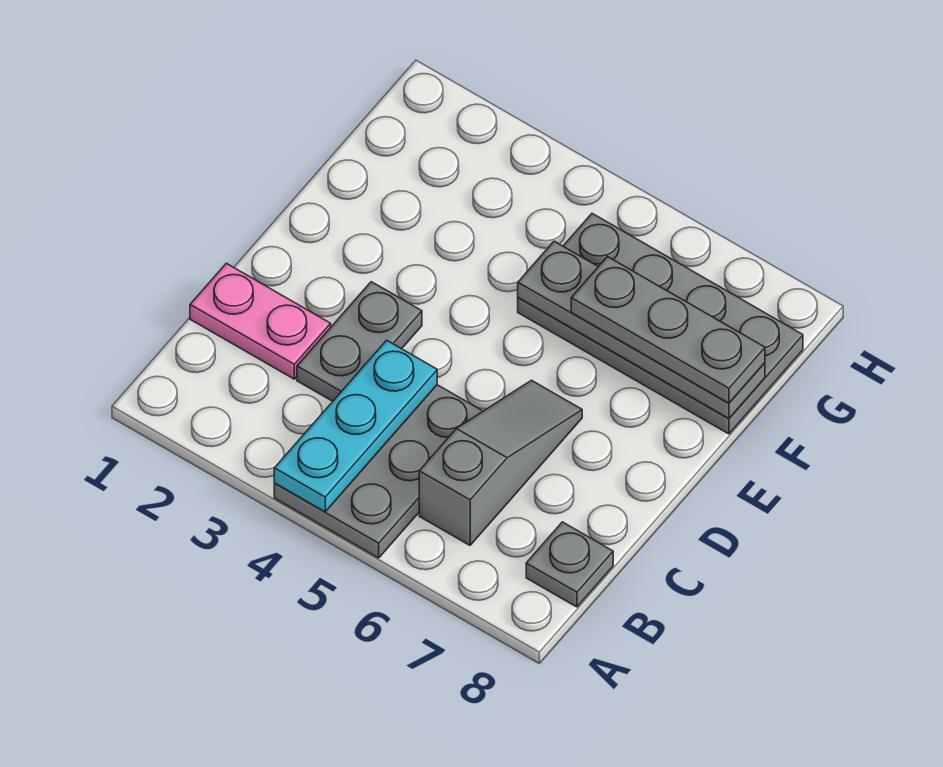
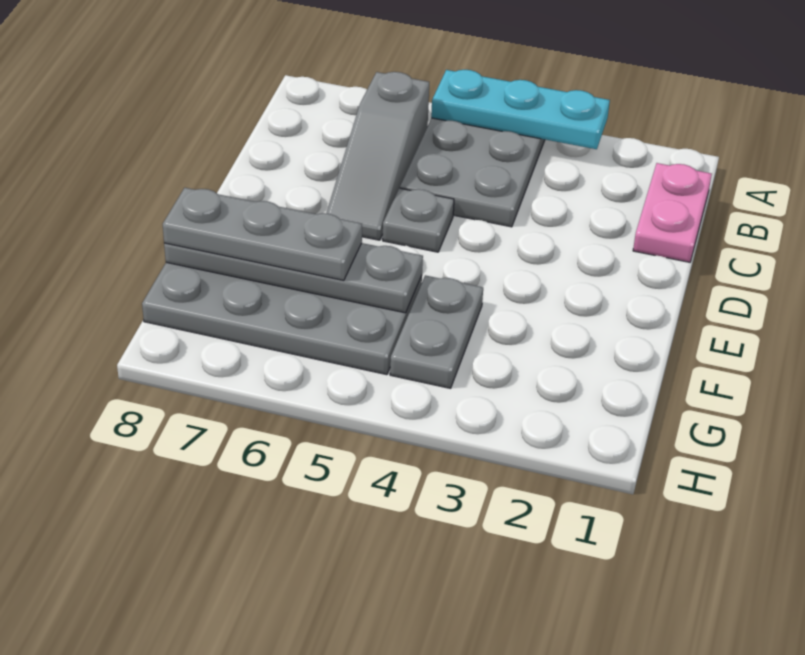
cyan plate A4:C4 level 2 -> cyan plate A3:A5 level 2
grey plate B8 level 1 -> grey plate D5 level 1
pink plate C1:C2 level 1 -> pink plate B1:C1 level 1
grey plate C3:D3 level 1 -> grey plate F4:G4 level 1

